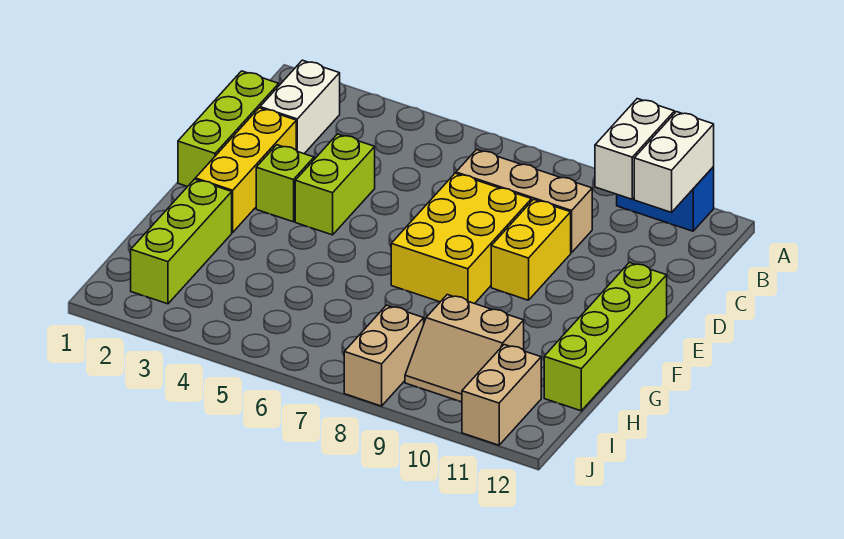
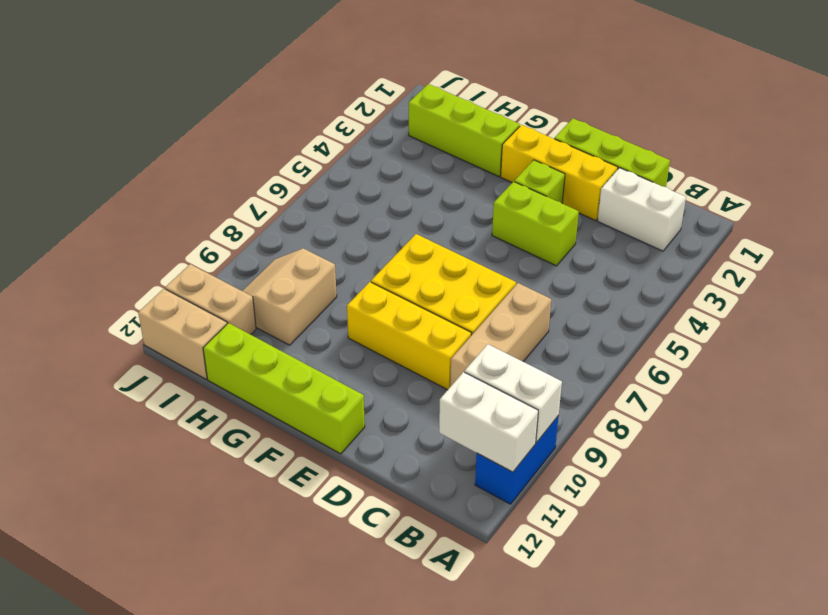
yellow brick D9:E9 level 1 -> yellow brick D9:F9 level 1
tan brick I8:J8 level 1 -> tan brick I12:J12 level 1

